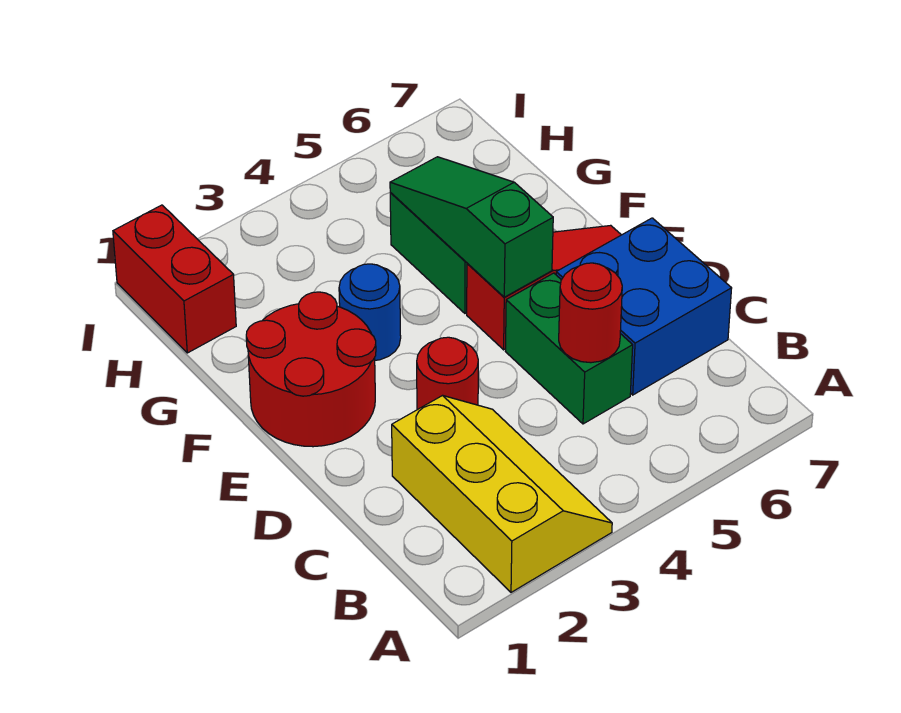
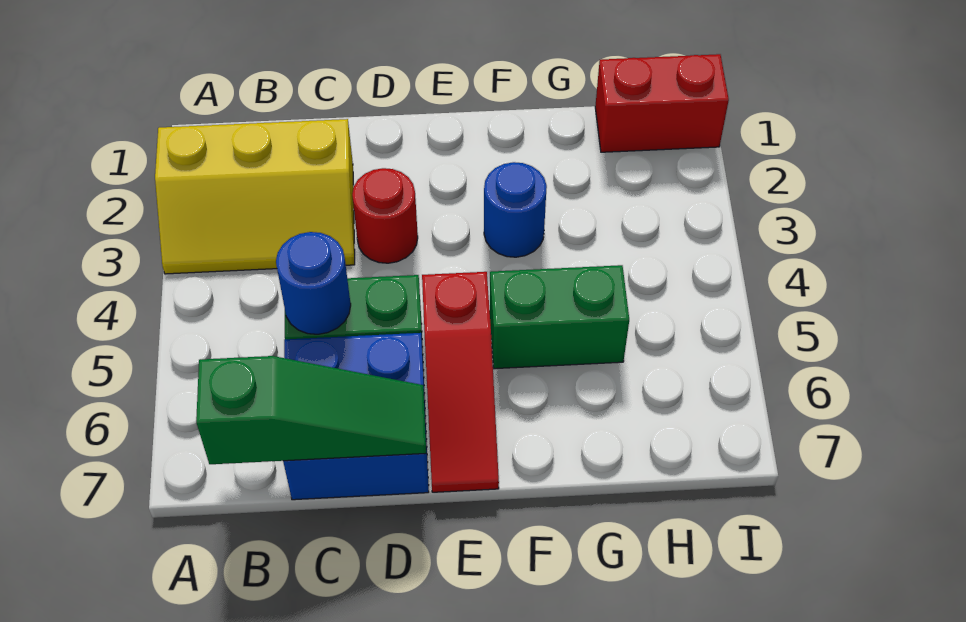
red round brick C5 level 2 -> blue round brick C5 level 2
red round brick E1:F2 level 1 -> none
green slope E5:G5 level 2 top E -> green slope B7:D7 level 2 top B

